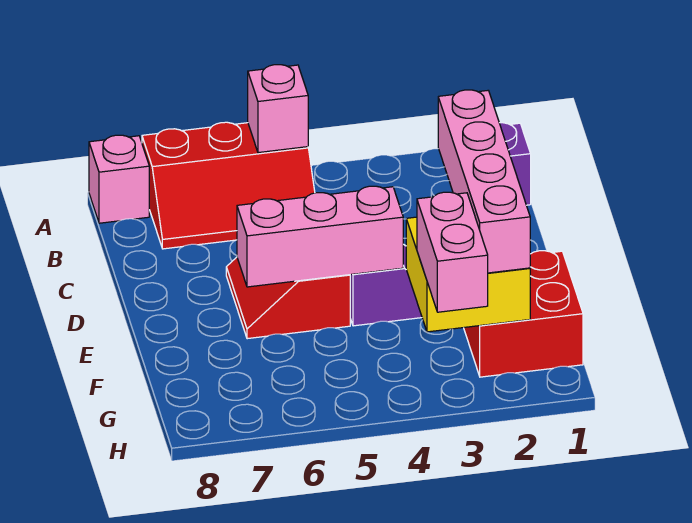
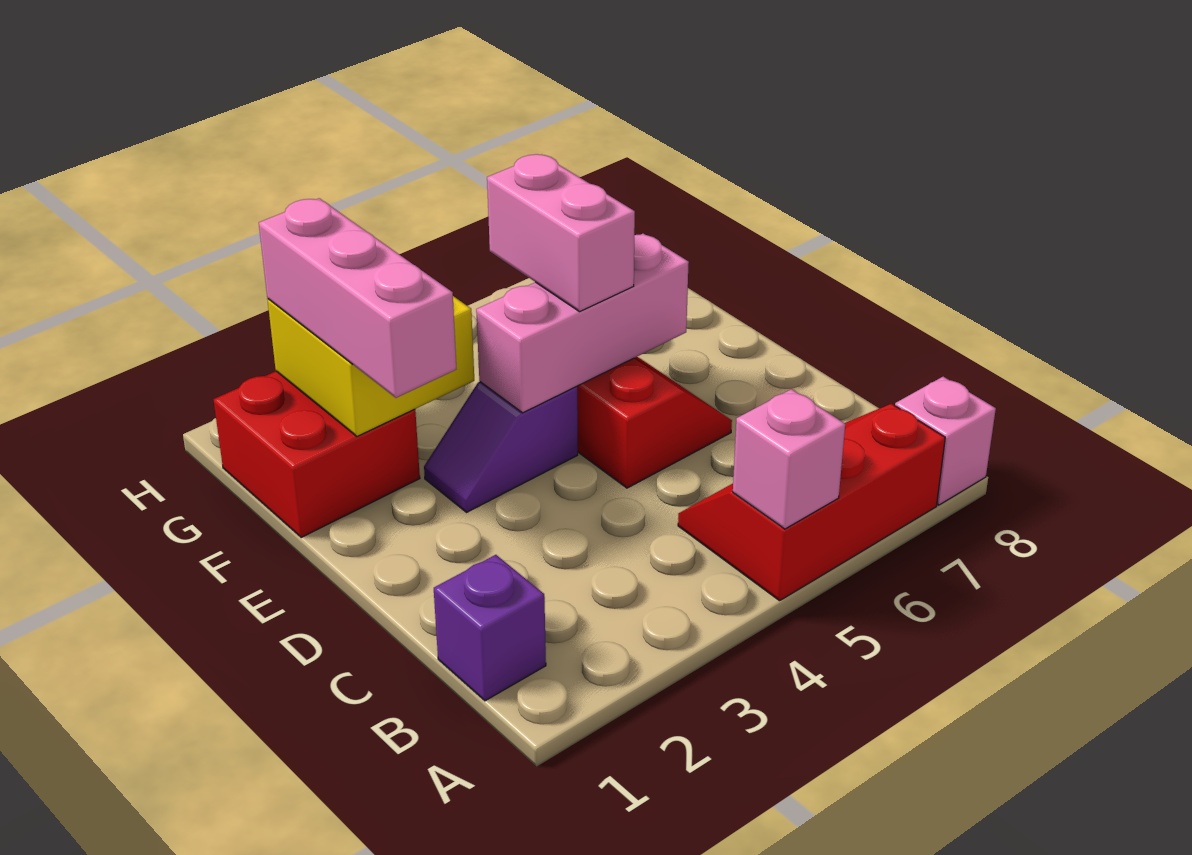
pink brick D2:G2 level 3 -> pink brick E2:G2 level 3
pink brick G3:H3 level 3 -> pink brick E5:F5 level 3

